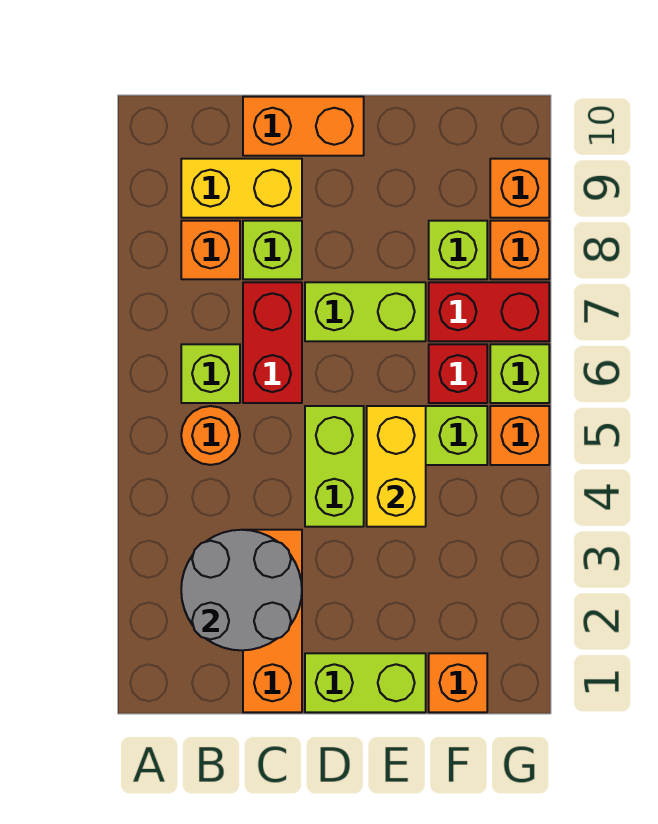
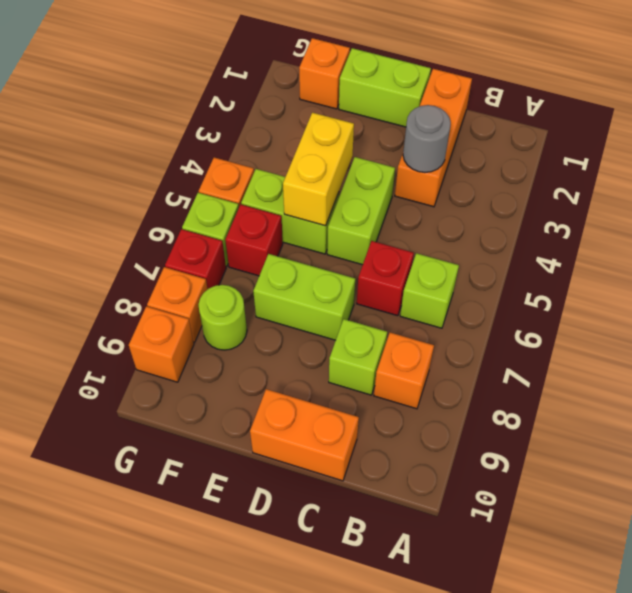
grey round brick B2:C3 level 2 -> grey round brick C3 level 2
orange round brick B5 level 1 -> none
yellow brick B9:C9 level 1 -> none
red brick C6:C7 level 1 -> red brick C6 level 1
red brick F7:G7 level 1 -> red brick G7 level 1
lime brick F8 level 1 -> lime round brick F8 level 1

